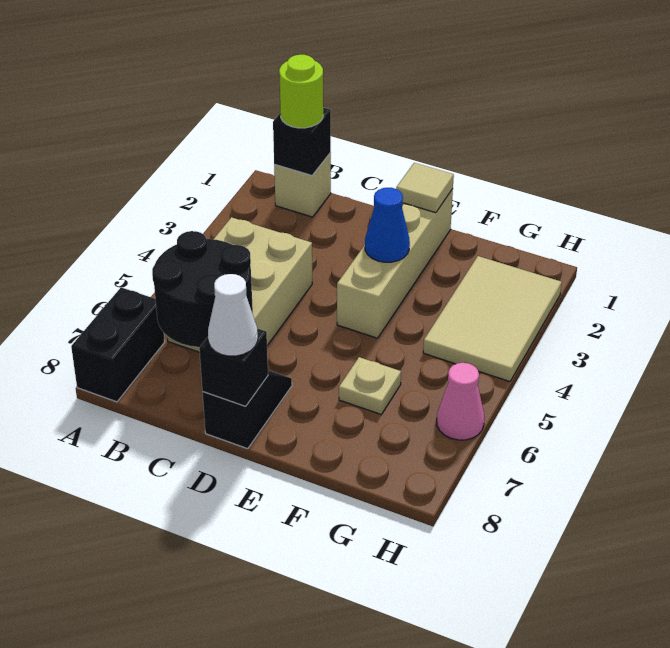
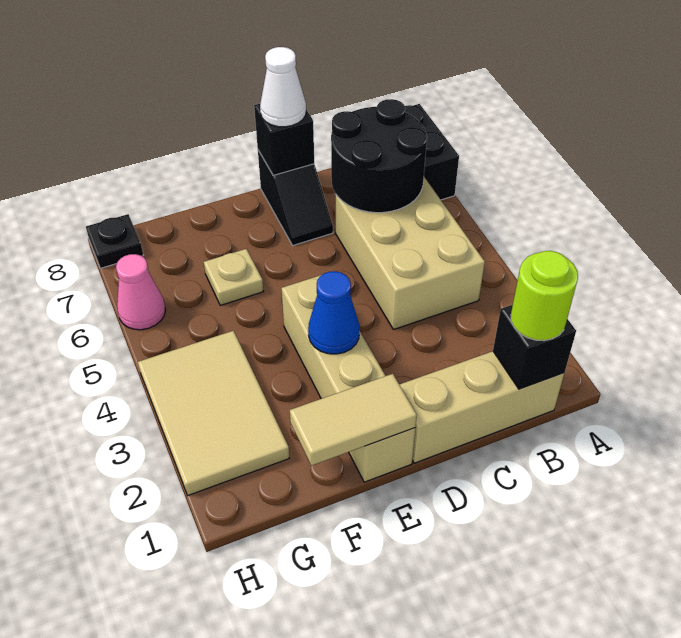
tan brick B1 level 1 -> tan brick B1:D1 level 1
tan tile E1 level 2 -> tan tile E1:F1 level 2
none -> black plate H8 level 1

